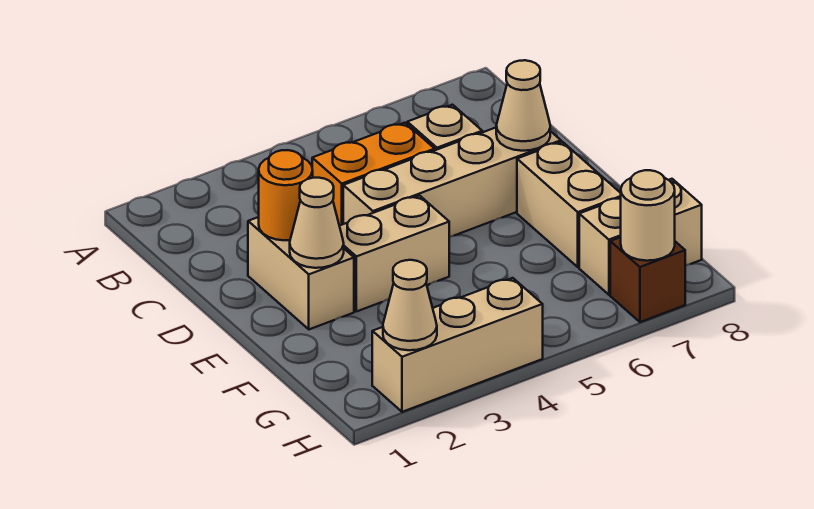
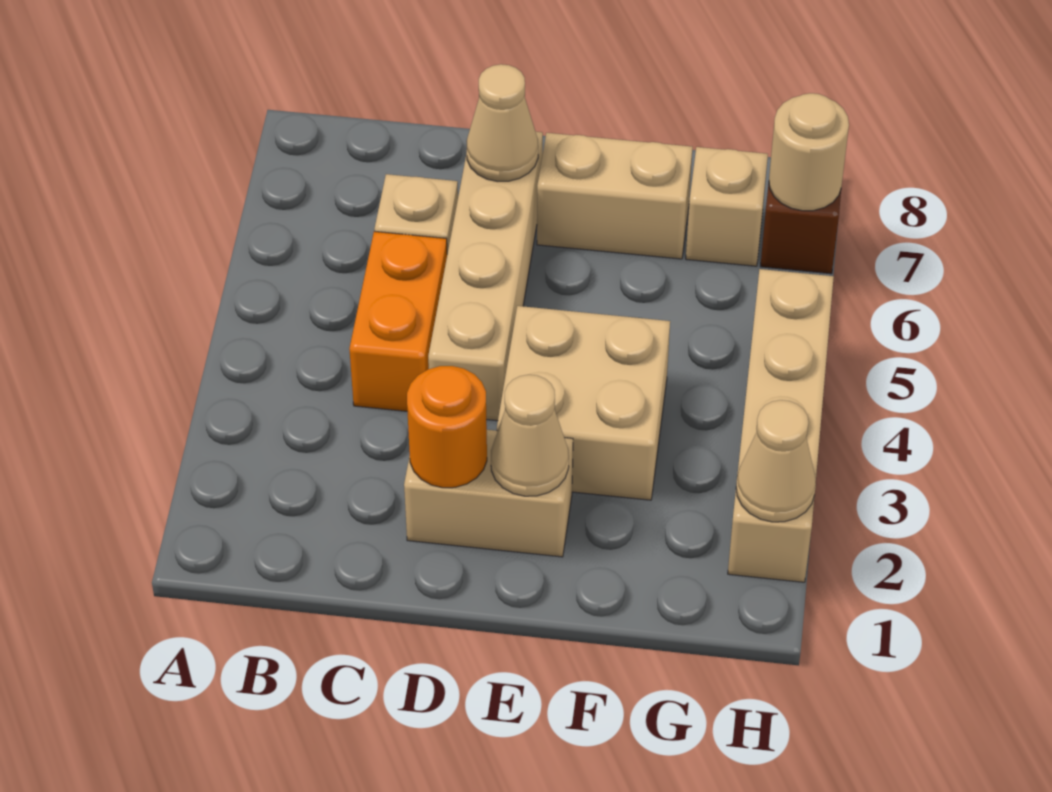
tan brick E3:E4 level 1 -> tan brick E3:F4 level 1
tan brick G7:G8 level 1 -> tan brick G7 level 1
tan brick H2:H4 level 1 -> tan brick H2:H5 level 1

